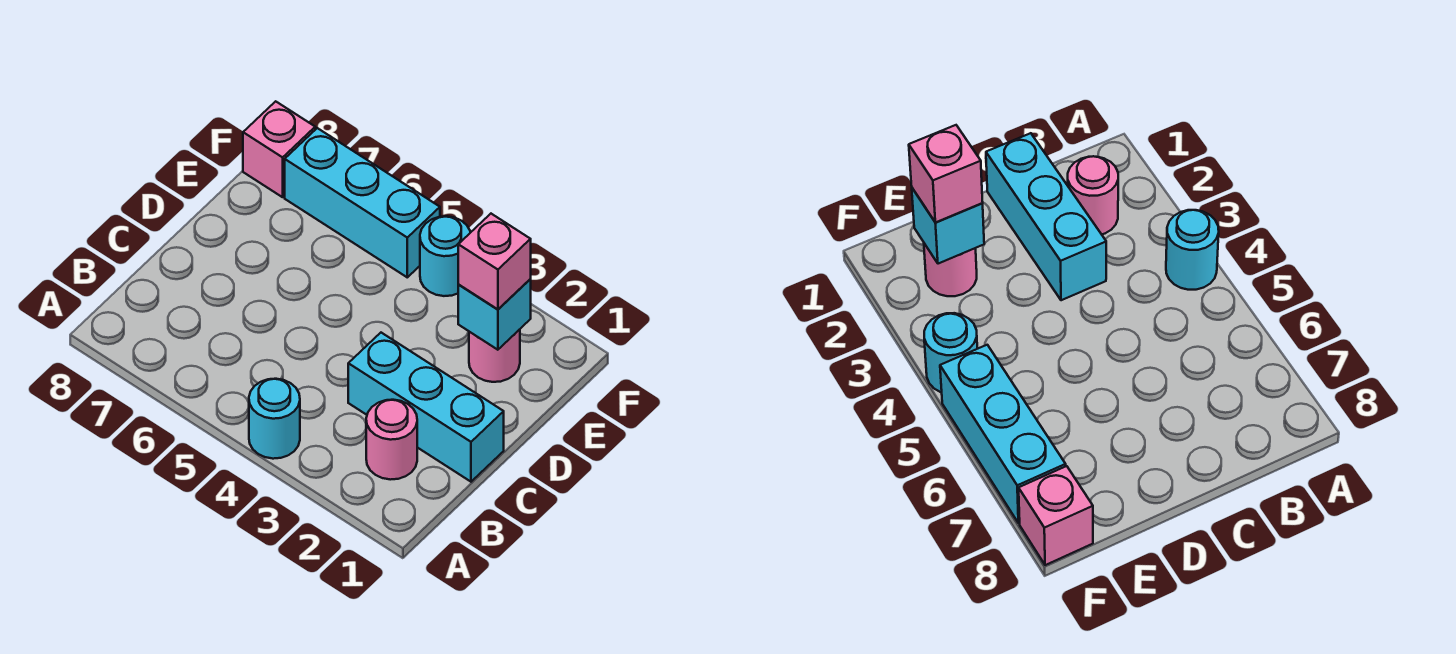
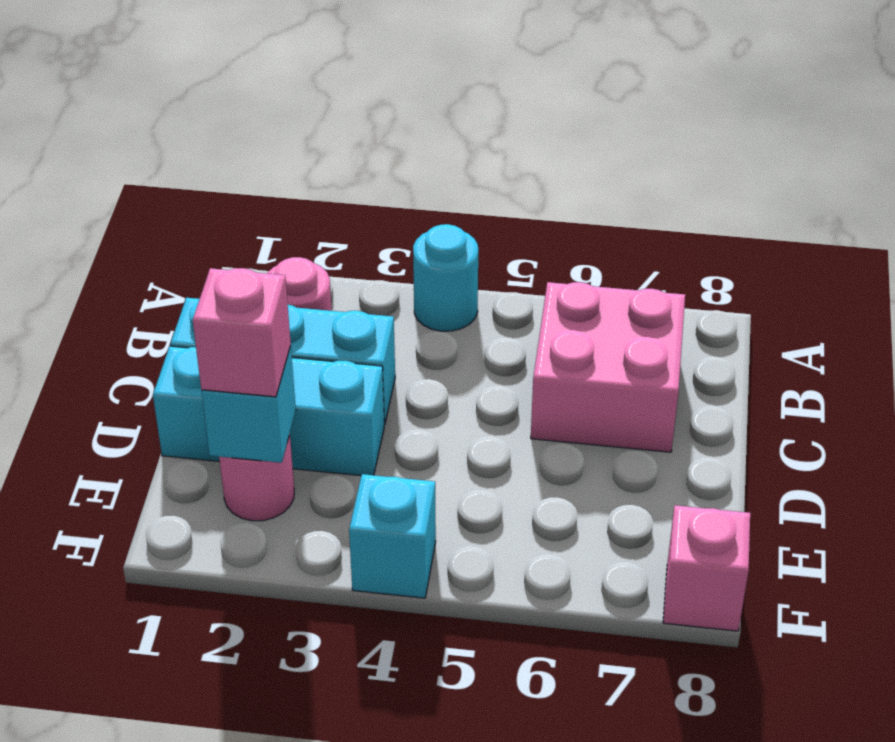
none -> pink brick B6:C7 level 1
cyan round brick F4 level 1 -> cyan brick F4 level 1
cyan brick F5:F7 level 1 -> cyan brick D1:D3 level 1

